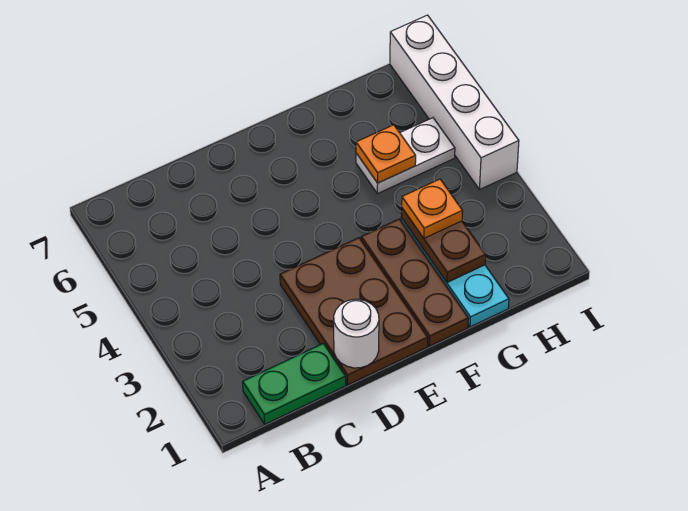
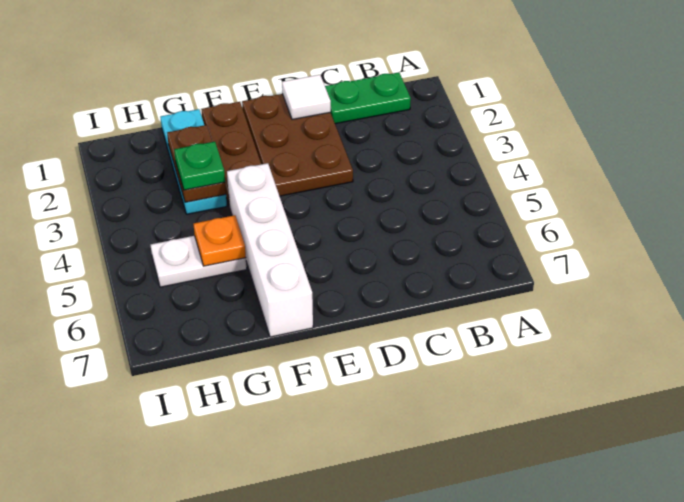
white round brick D1 level 2 -> white tile D1 level 2
orange plate G3 level 3 -> green plate G3 level 3
white brick I4:I7 level 1 -> white brick F4:F7 level 1

